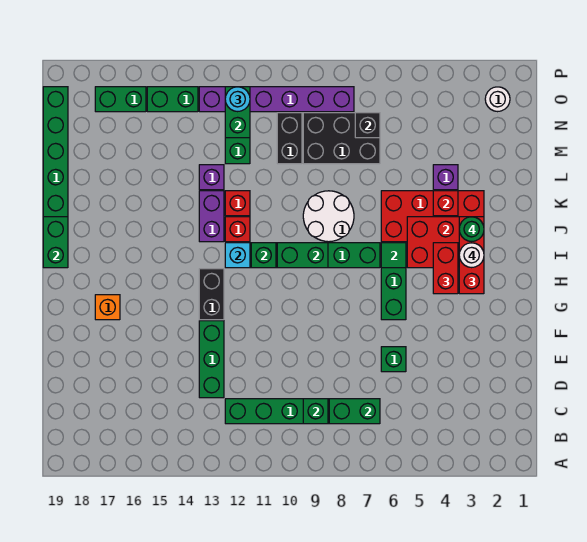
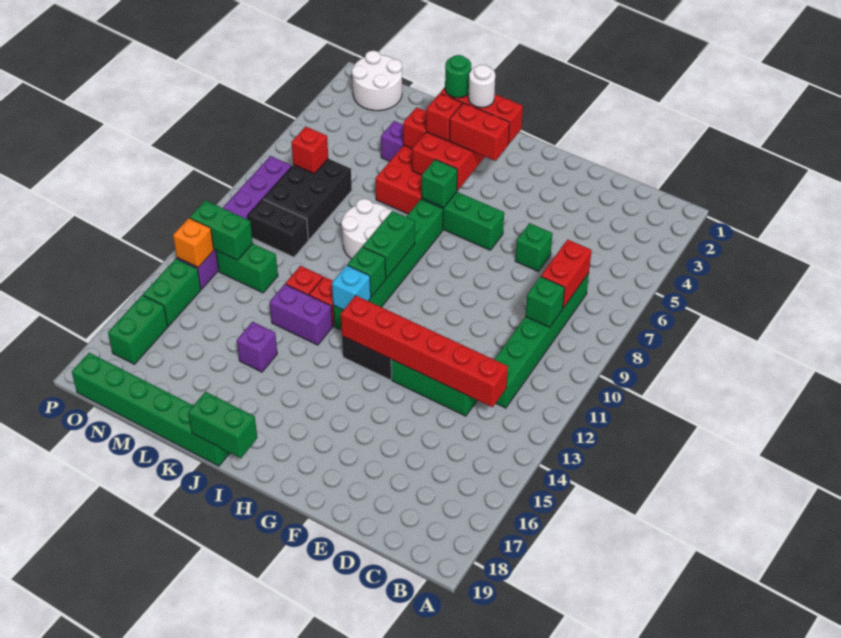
green brick C7:C8 level 2 -> red brick C7:C8 level 2
none -> red brick C13:H13 level 2
orange brick G17 level 1 -> orange brick O13 level 2
green tile I6 level 2 -> green brick I6 level 2
none -> red brick J4 level 3
purple brick L13 level 1 -> purple brick K15 level 1
black brick N7 level 2 -> red brick N7 level 2
white round brick O2 level 1 -> white round brick N1:O2 level 1
cyan round brick O12 level 3 -> none

